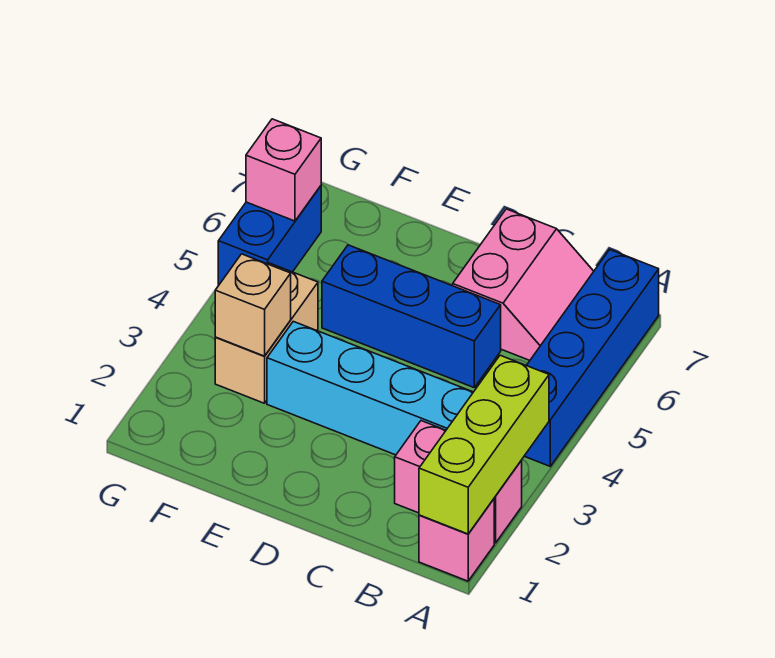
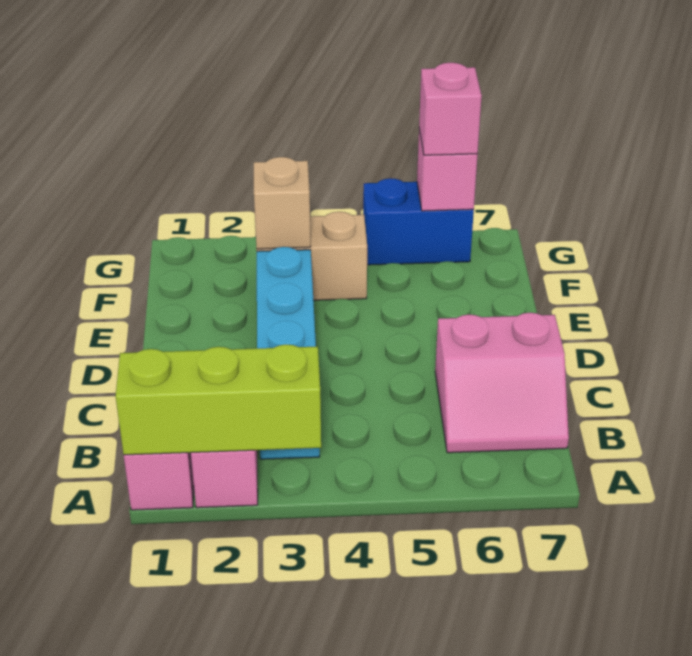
blue brick A4:A7 level 1 -> none
blue brick C5:E5 level 1 -> none
none -> pink brick G6 level 3

